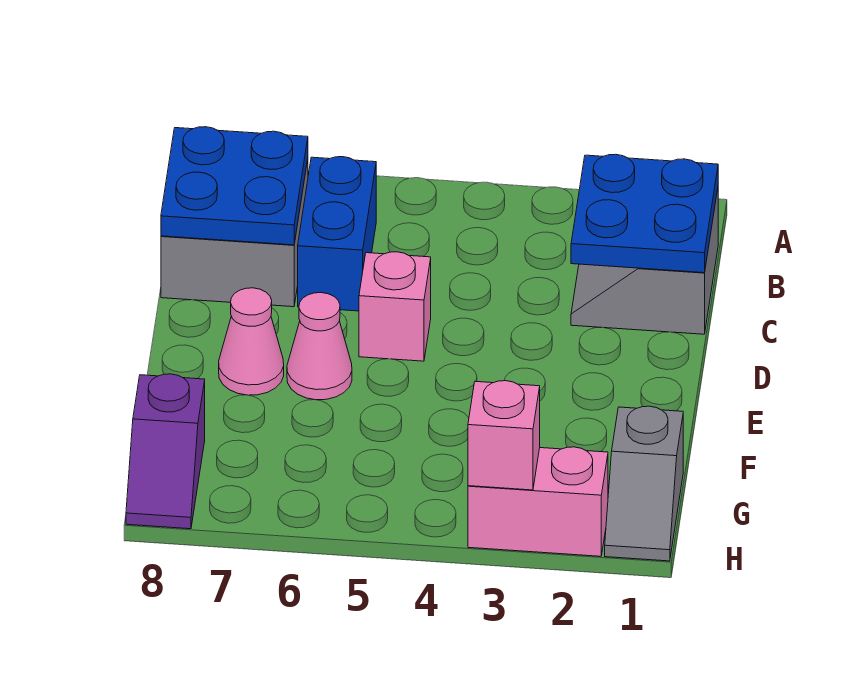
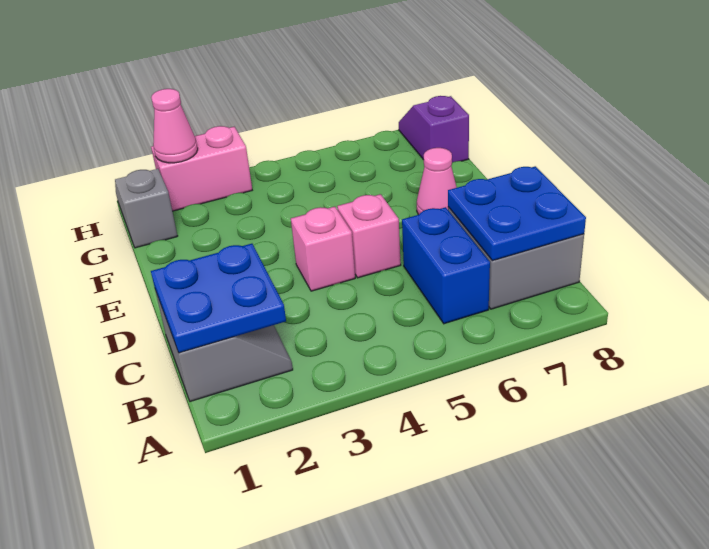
pink cone E6 level 1 -> pink cone H2 level 2
pink brick H3 level 2 -> pink brick D4 level 1

